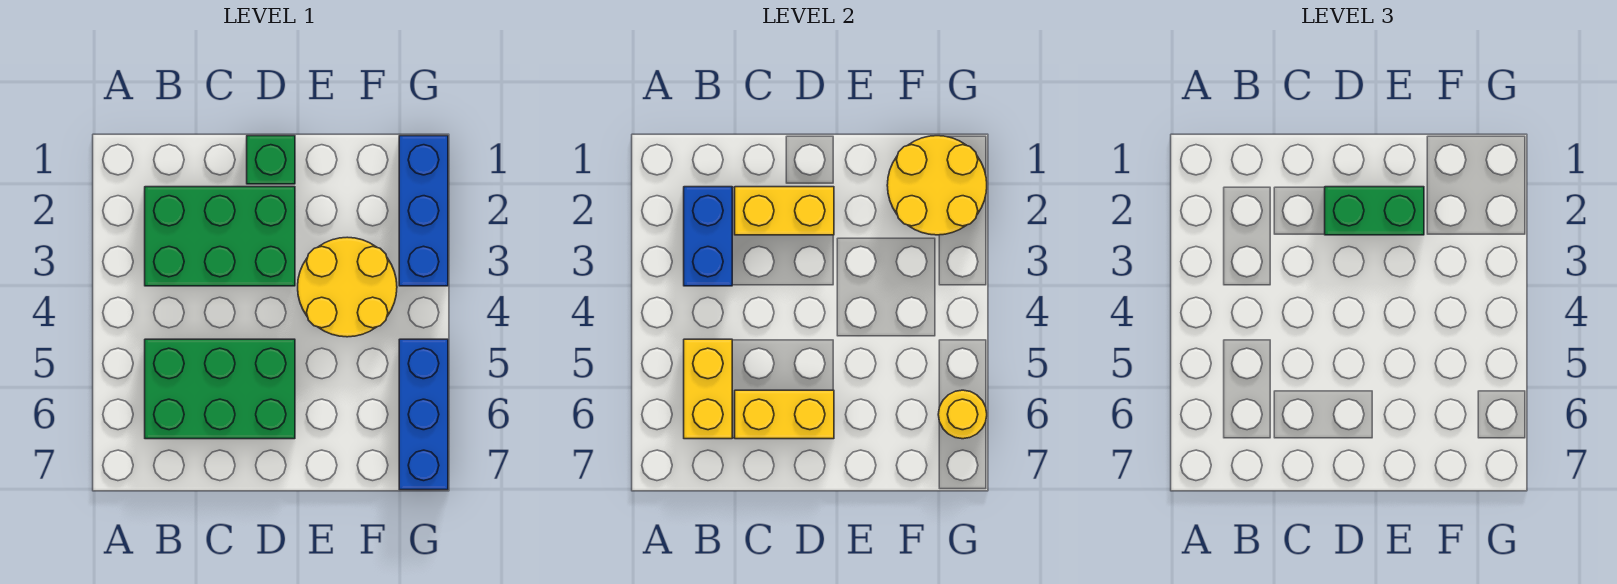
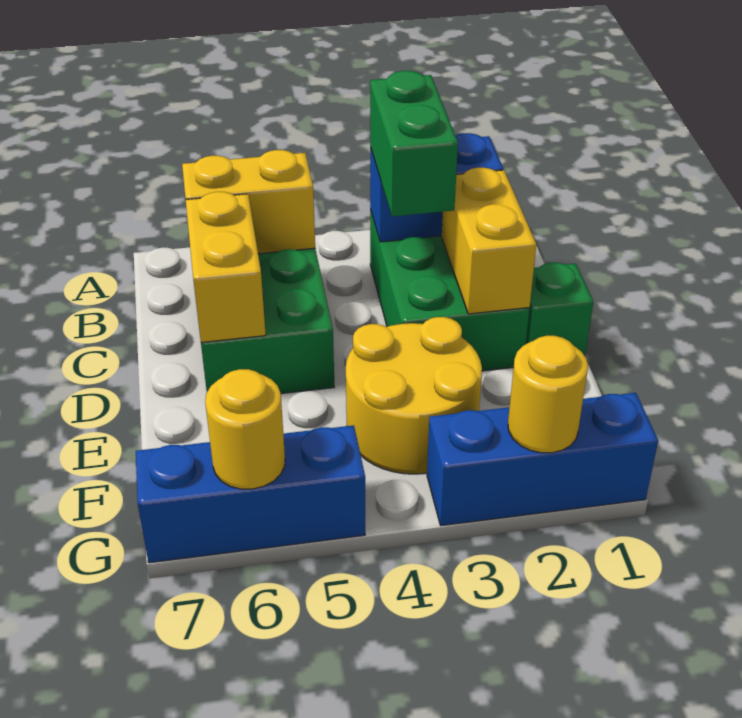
green brick D2:E2 level 3 -> green brick B3:C3 level 3
yellow round brick F1:G2 level 2 -> yellow round brick G2 level 2

